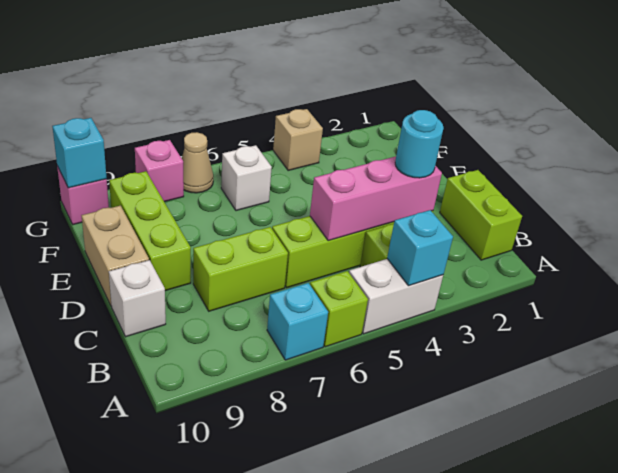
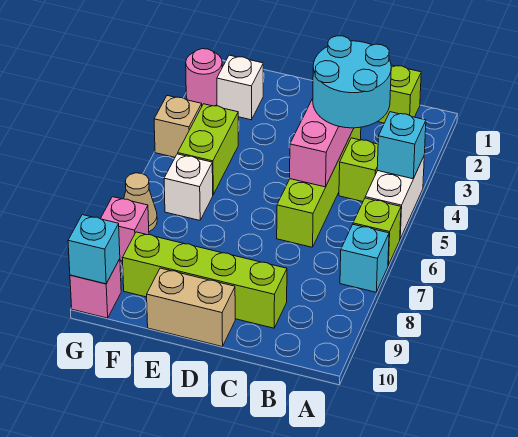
cyan round brick C3 level 3 -> cyan round brick B3:C4 level 3
lime brick C7:C8 level 1 -> lime brick F4:F5 level 1
white brick C10 level 1 -> white brick F2 level 1
lime brick D9:F9 level 1 -> lime brick C9:F9 level 1
none -> pink round brick G2 level 1

